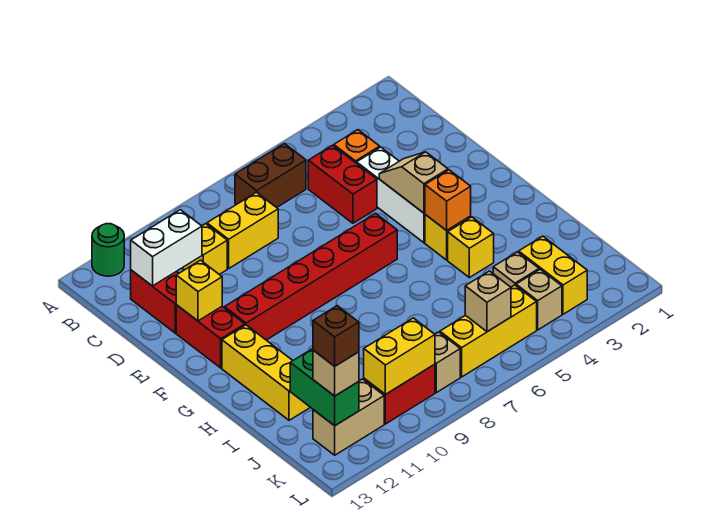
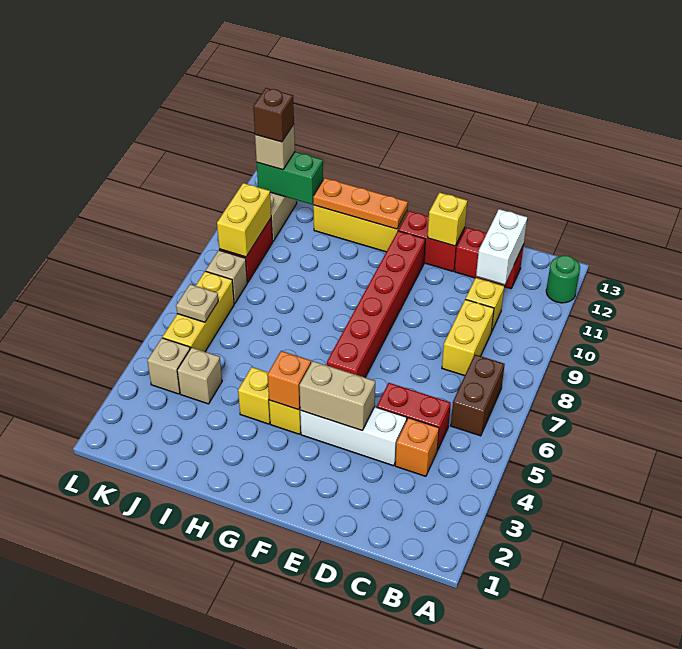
tan slope E4:F4 level 2 top F -> tan brick E4:F4 level 2
none -> orange plate G12:I12 level 2
yellow brick J3:K3 level 1 -> none
tan brick K6 level 2 -> tan plate K6 level 2

